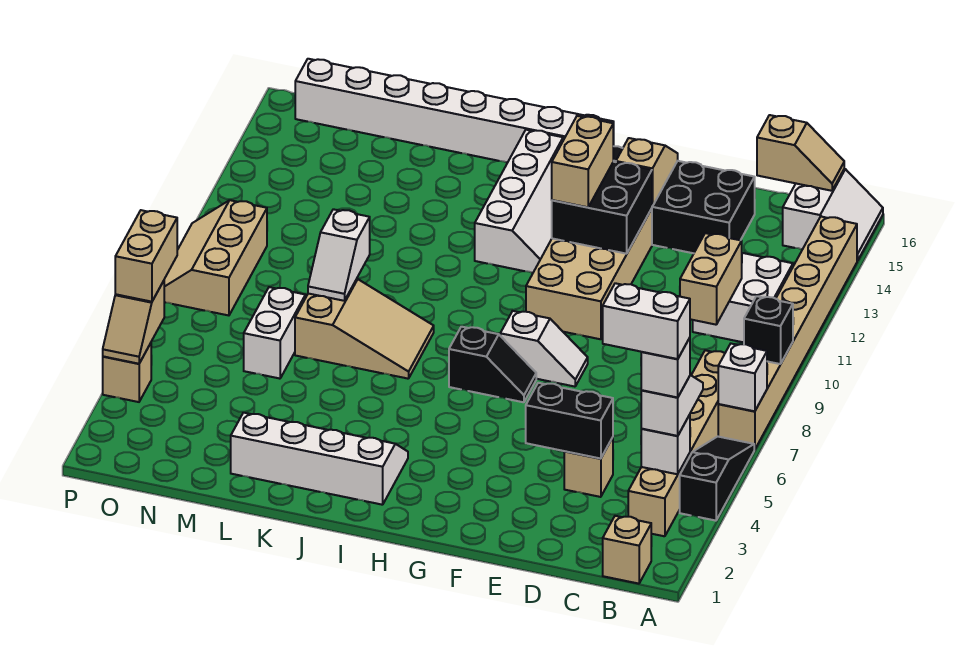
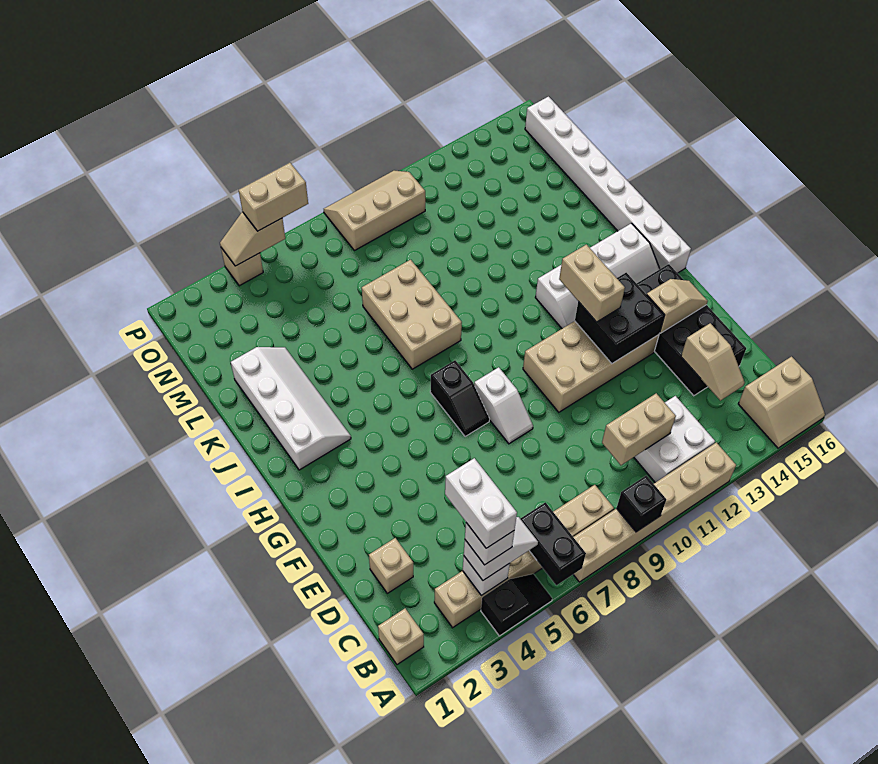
black slope A4:A6 level 1 top 4 -> black slope A4:A5 level 1 top 4
tan brick A7:A14 level 1 -> tan brick A7:A12 level 1
white brick A7 level 2 -> none
white slope A15:B16 level 1 top B -> tan slope A15:B16 level 1 top B
tan slope B16:C16 level 2 top C -> tan slope C14:D14 level 2 top D
tan brick D4 level 1 -> tan brick D2 level 1
black brick D4:E4 level 2 -> black brick A6:B6 level 2
tan brick G12:G13 level 3 -> tan brick G12:H12 level 3
tan slope J7:L8 level 1 top L -> tan brick J7:L8 level 1
white slope L8:L9 level 2 top 9 -> none
white brick M6:M7 level 1 -> none

